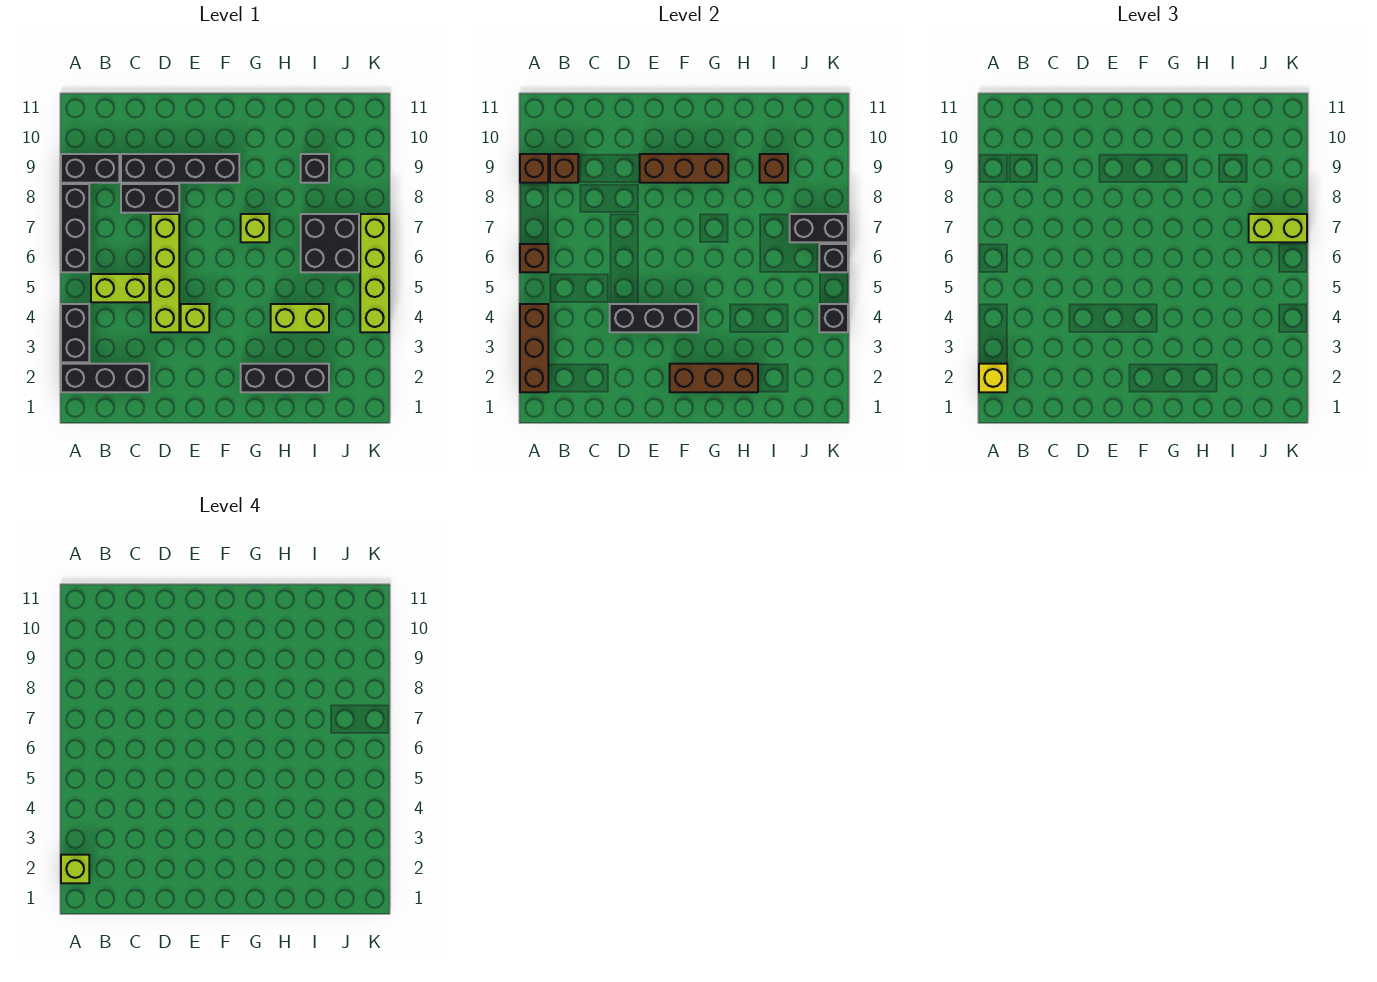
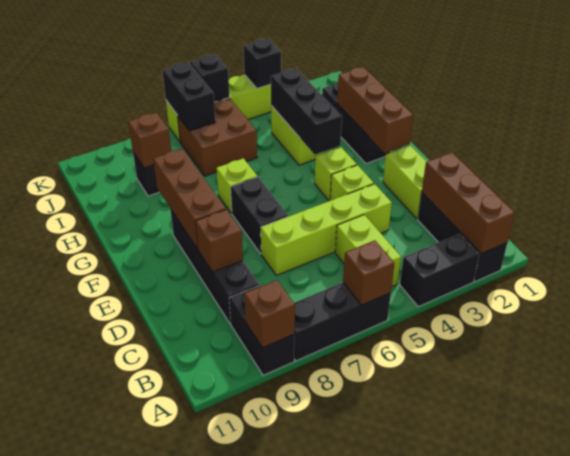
brown brick A2:A4 level 2 -> brown brick A2:C2 level 2
yellow brick A2 level 3 -> none
lime brick A2 level 4 -> lime brick F4 level 1
brown brick B9 level 2 -> brown brick D9 level 2
black brick C8:D8 level 1 -> black brick E7:F7 level 1
black brick D4:F4 level 2 -> black brick G4:I4 level 2
black brick I6:J7 level 1 -> brown brick I6:J7 level 1
lime brick J7:K7 level 3 -> lime brick D2:E2 level 1

